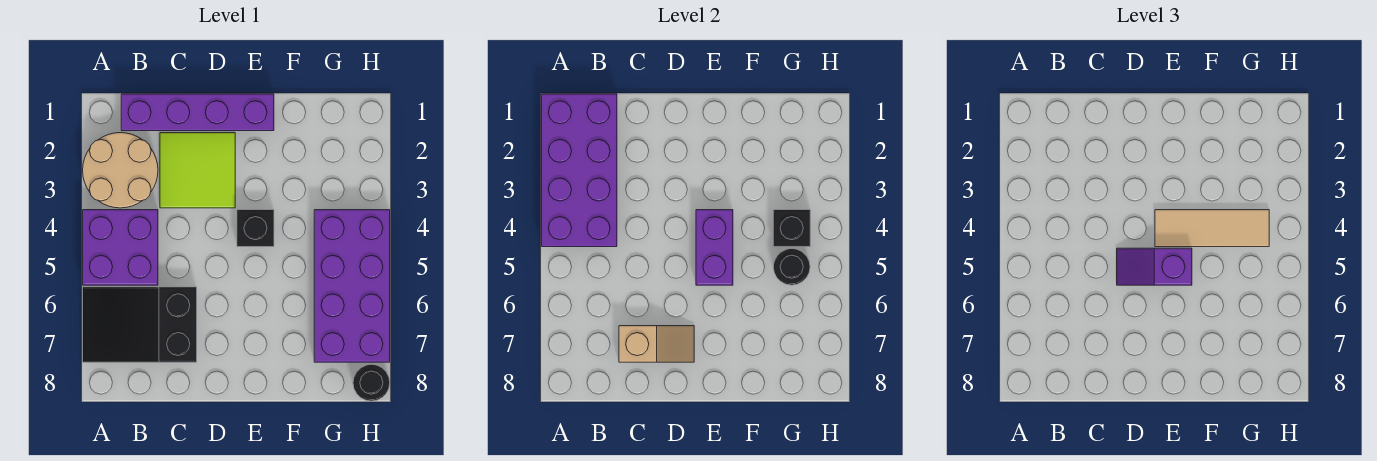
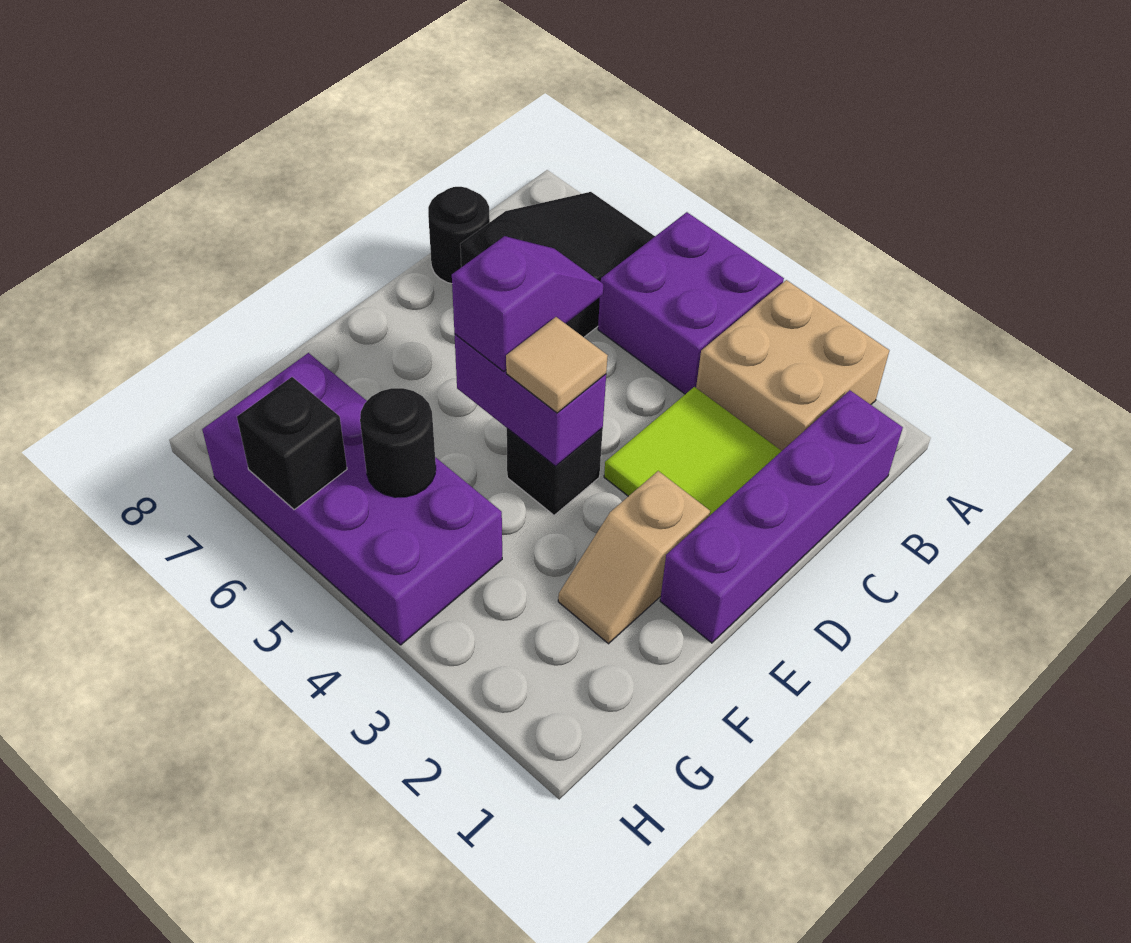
purple brick A1:B4 level 2 -> none
tan round brick A2:B3 level 1 -> tan brick A2:B3 level 1
tan slope C7:D7 level 2 top C -> tan slope E2:F2 level 1 top E
tan tile E4:G4 level 3 -> tan tile E4 level 3
black brick G4 level 2 -> black brick H6 level 2
black round brick H8 level 1 -> black round brick C8 level 1

